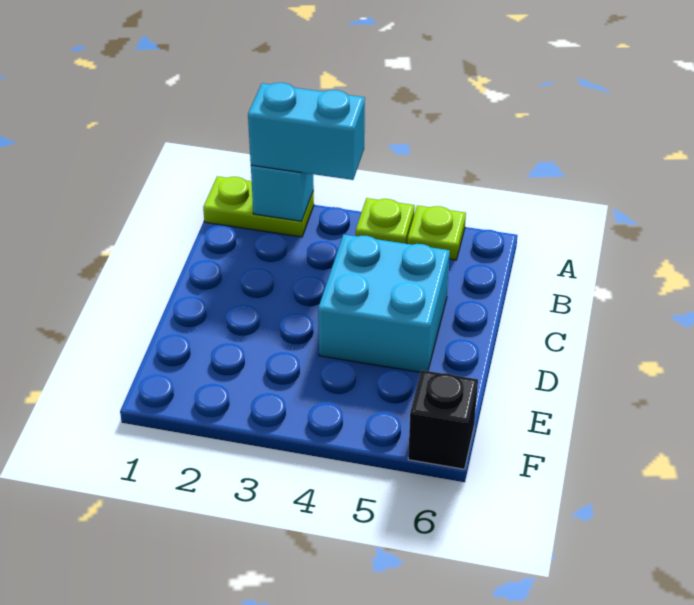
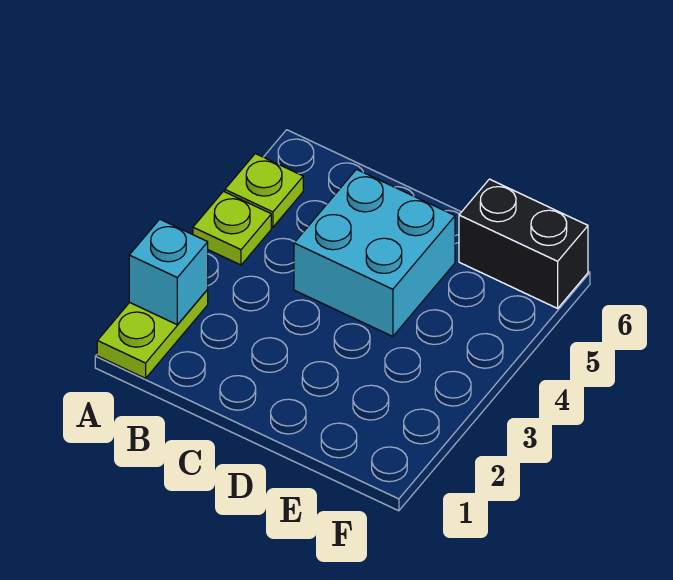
cyan brick A2:A3 level 3 -> none
black brick F6 level 1 -> black brick E6:F6 level 1

